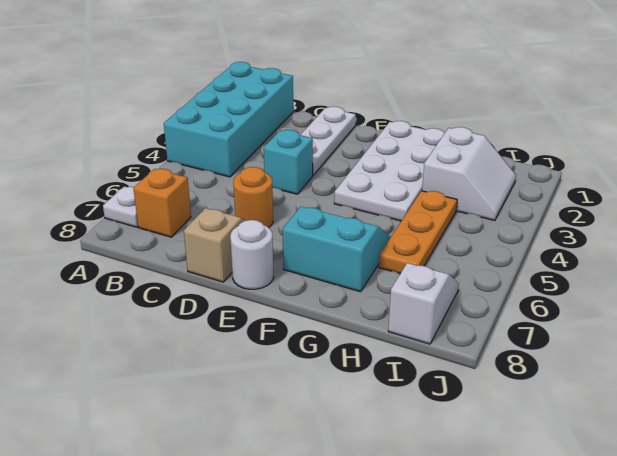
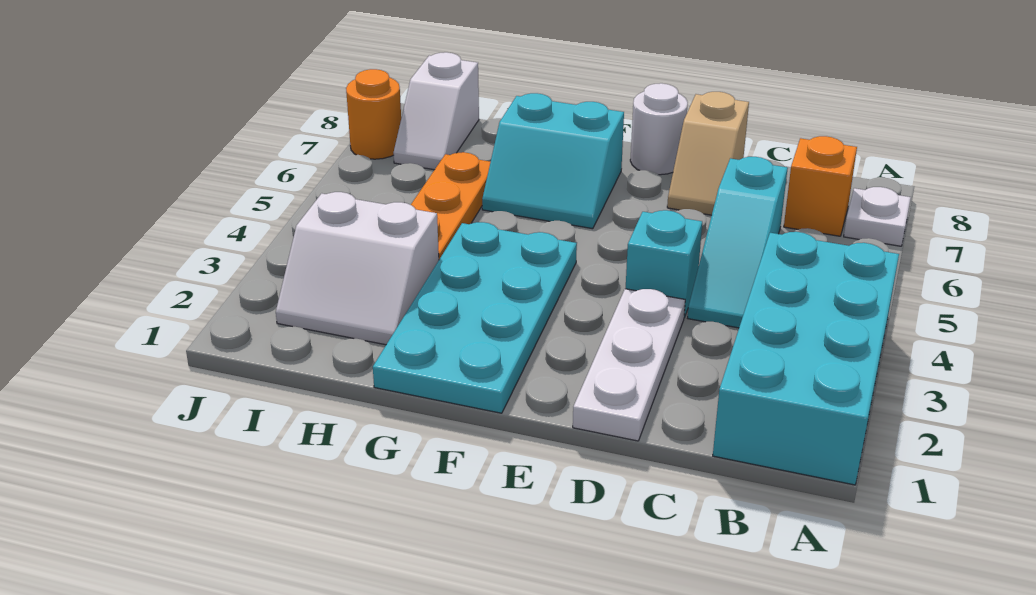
none -> cyan slope C4:C6 level 1 top 6
orange round brick D6 level 1 -> orange round brick J7 level 1
white plate F1:G4 level 1 -> cyan plate F1:G4 level 1
white slope H2:I3 level 1 top H -> white slope H2:I3 level 1 top 3

